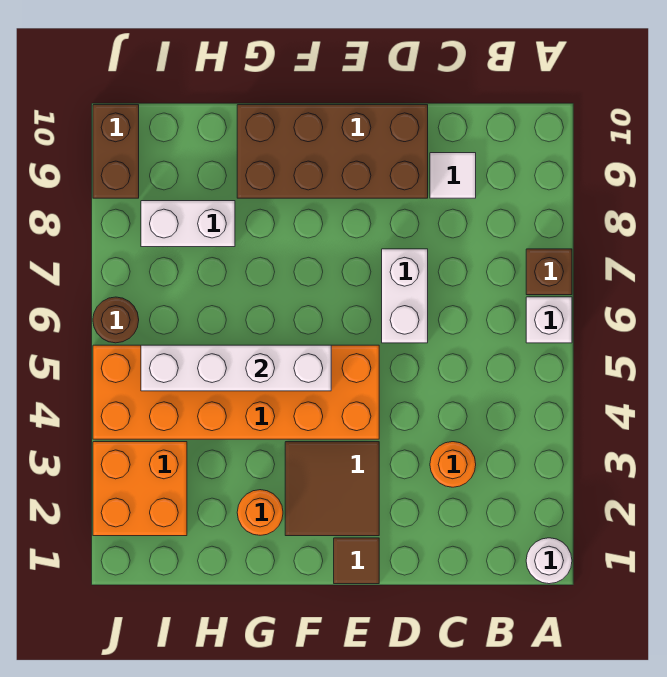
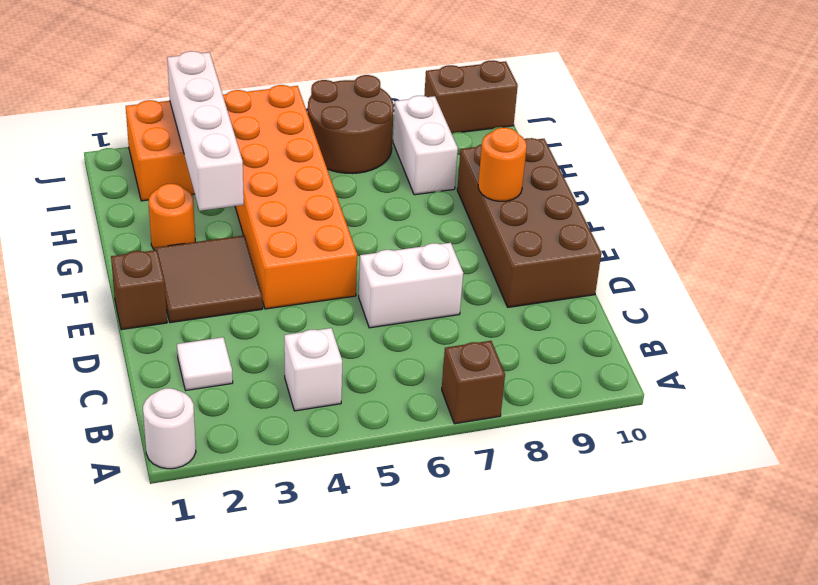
white brick A6 level 1 -> white brick B4 level 1
orange round brick C3 level 1 -> orange round brick F9 level 2
white tile C9 level 1 -> white tile C2 level 1
brown tile E1 level 1 -> brown brick E1 level 1
white brick F5:I5 level 2 -> white brick G3:J3 level 2
brown round brick J6 level 1 -> brown round brick I6:J7 level 1

